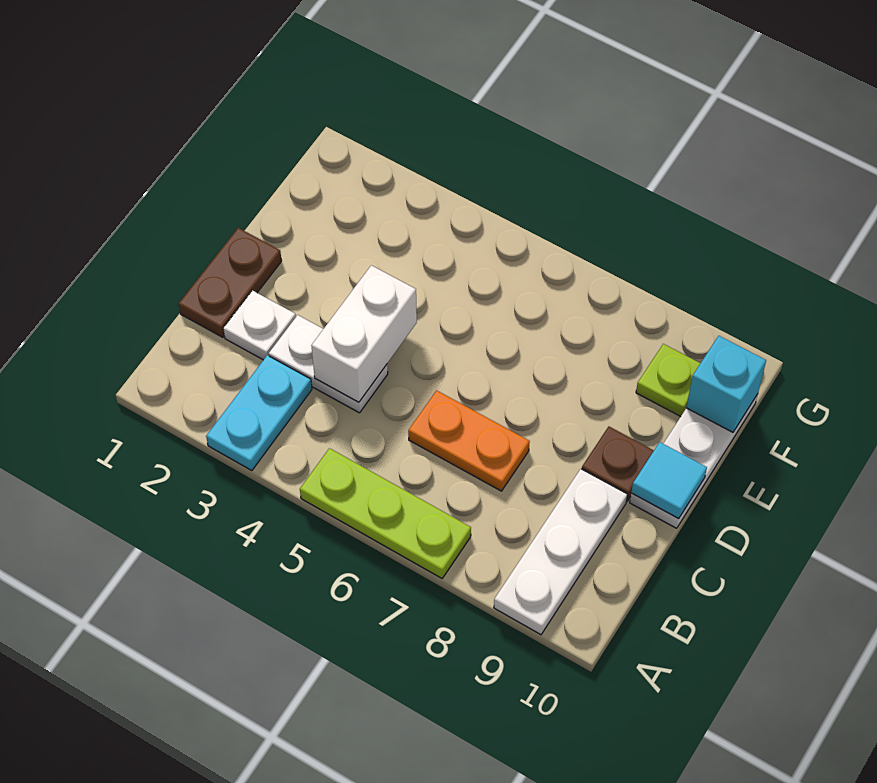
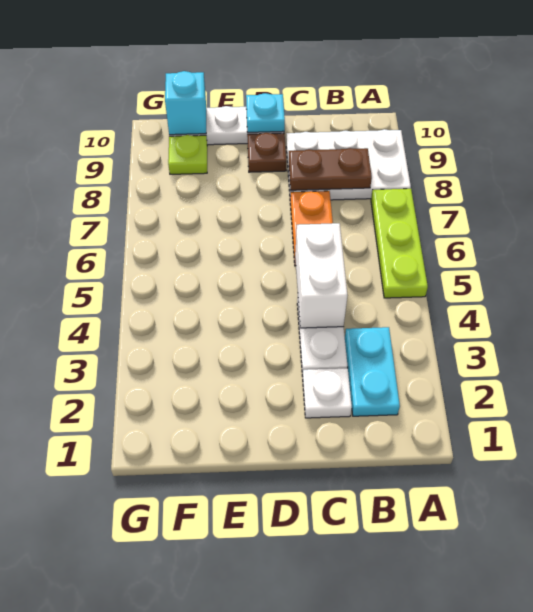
cyan plate A3:B3 level 1 -> cyan plate B2:B3 level 1
white plate A9:C9 level 1 -> white plate A8:C9 level 1
brown plate C1:D1 level 1 -> brown plate B8:C8 level 2
white brick C4:D4 level 2 -> white brick C4:C5 level 2
cyan tile D10 level 2 -> cyan plate D10 level 2

